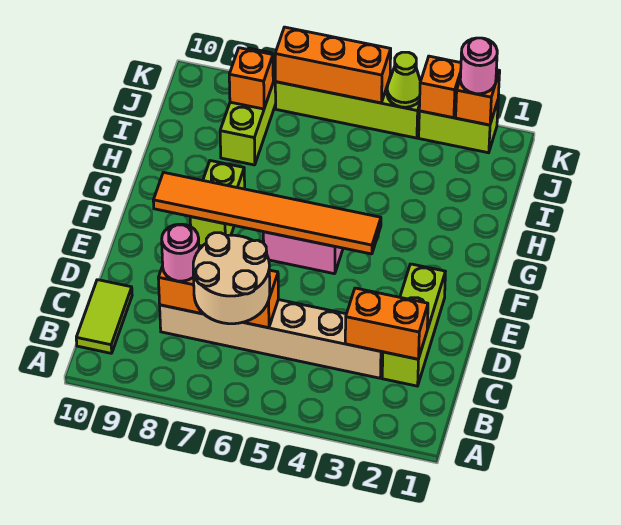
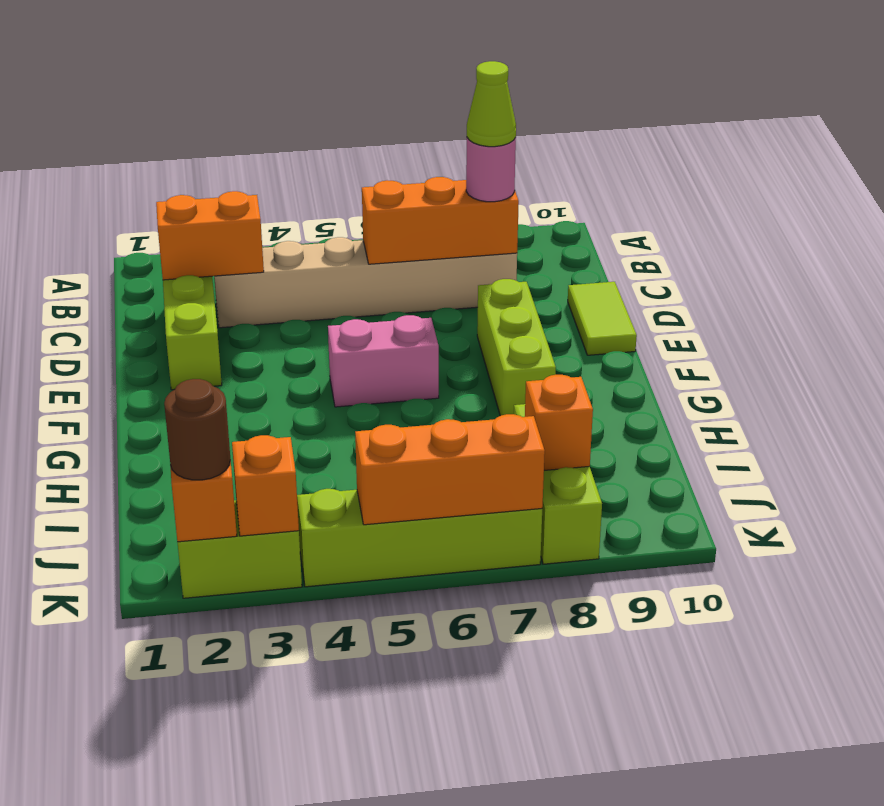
tan round brick B6:C7 level 3 -> none
lime tile B10:C10 level 1 -> lime tile D10:E10 level 1
orange tile F4:F9 level 2 -> none
lime brick F8:G8 level 1 -> lime brick E8:G8 level 1
pink round brick K2 level 3 -> brown round brick K2 level 3
lime cone K4 level 2 -> lime cone C8 level 4

